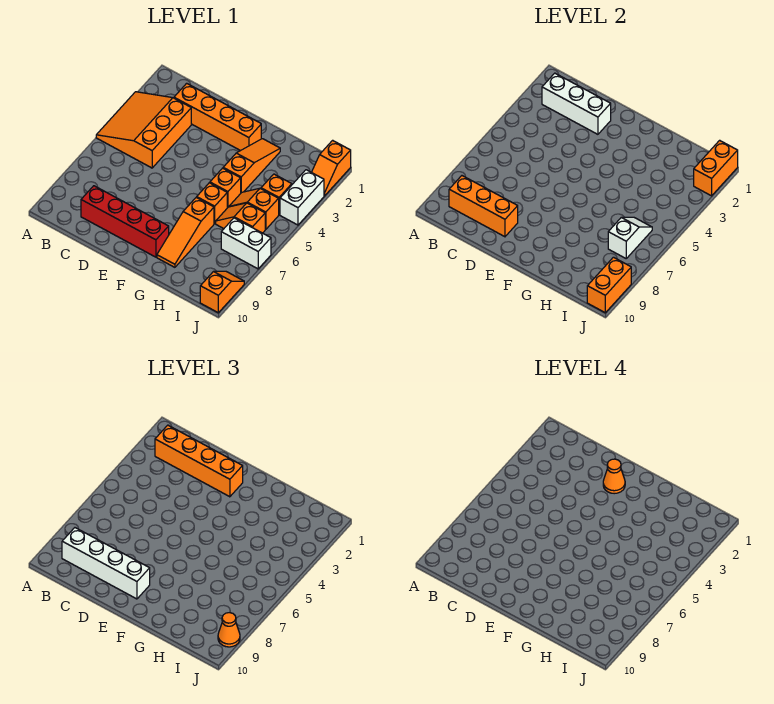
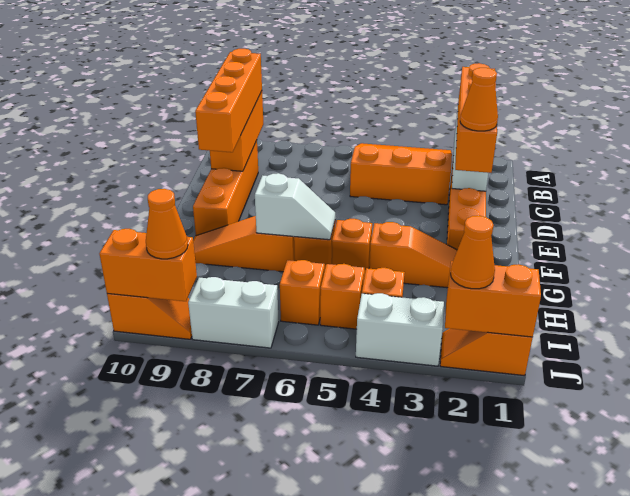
white brick B9:E9 level 3 -> orange brick B9:E9 level 3
red brick C9:F9 level 1 -> orange brick C9:F9 level 1
white slope I6:I7 level 2 top 7 -> white slope G6:G7 level 2 top 7
white brick I7:J7 level 1 -> white brick J7:J8 level 1
none -> orange cone J2 level 3

